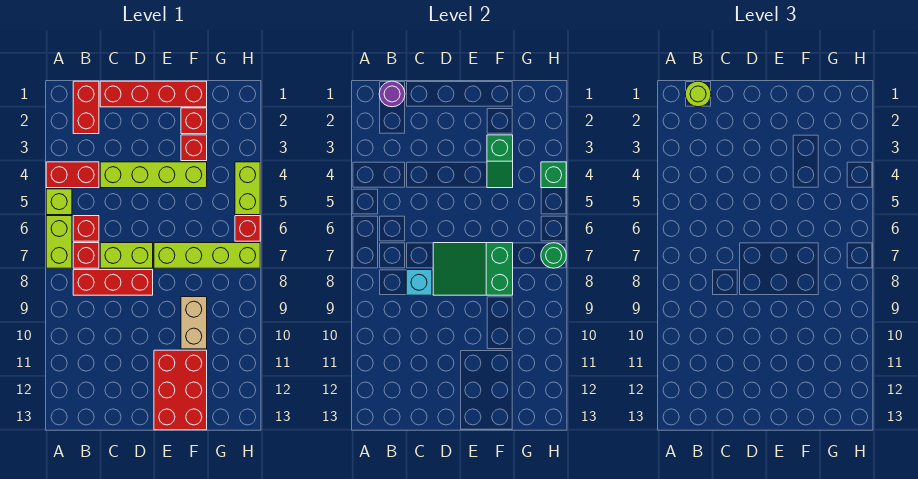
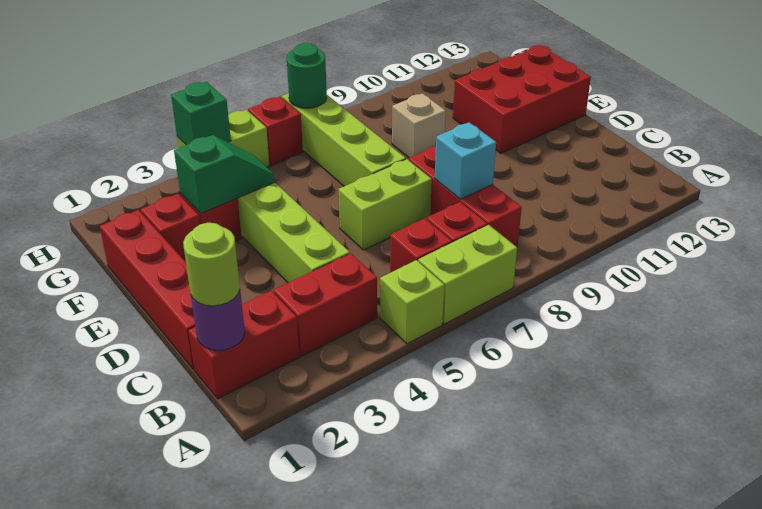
red brick A4:B4 level 1 -> red brick B3:B4 level 1
lime brick C7:D7 level 1 -> lime brick D6:D7 level 1
green slope D7:F8 level 2 top F -> none
tan brick F9:F10 level 1 -> tan brick F9 level 1

